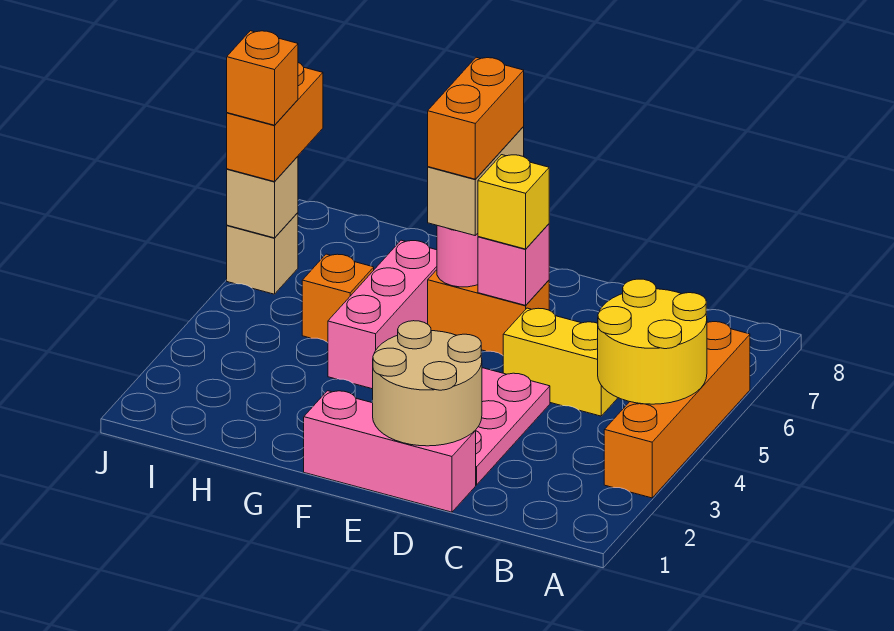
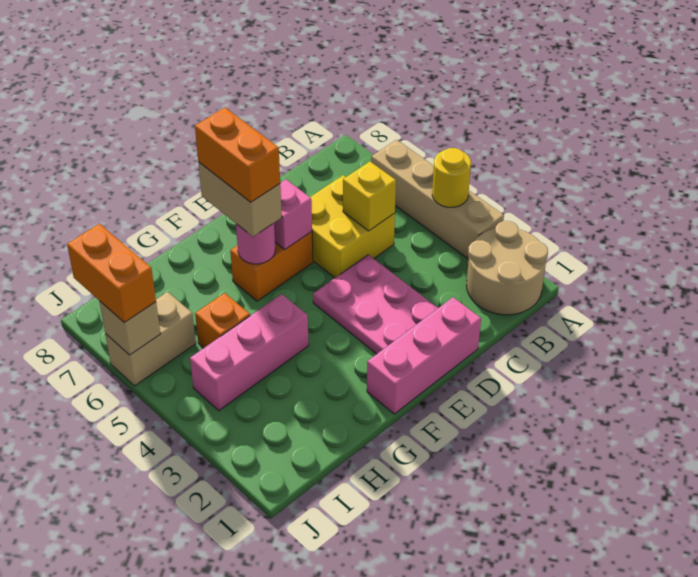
orange brick A3:A6 level 1 -> tan brick A3:A6 level 1
yellow round brick A4:B5 level 2 -> yellow round brick A4 level 2
yellow brick C5:D5 level 1 -> yellow brick C5:D6 level 1
tan round brick D1:E2 level 2 -> tan round brick A1:B2 level 1
yellow brick E6 level 3 -> yellow brick C5 level 2
pink brick G4:G6 level 1 -> pink brick G4:I4 level 1
tan brick J6 level 1 -> tan brick I6:J6 level 1
orange brick J6 level 4 -> none

